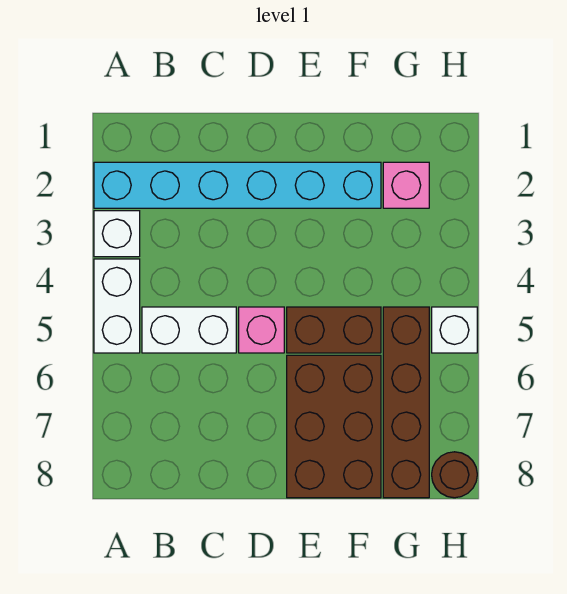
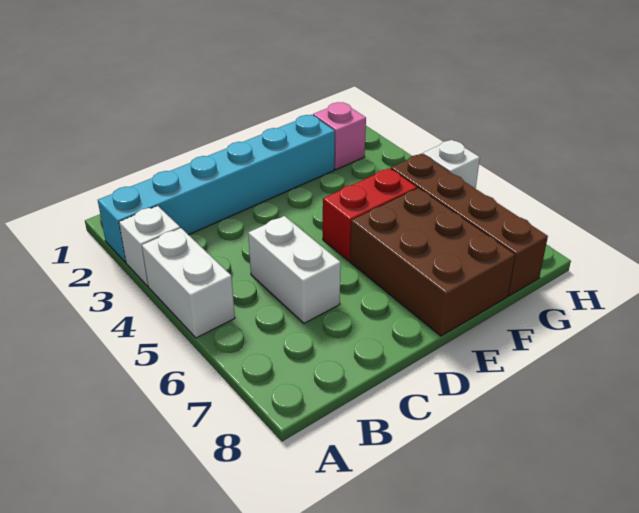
white brick B5:C5 level 1 -> white brick C5:C6 level 1
pink brick D5 level 1 -> none
brown brick E5:F5 level 1 -> red brick E5:F5 level 1
brown round brick H8 level 1 -> none

